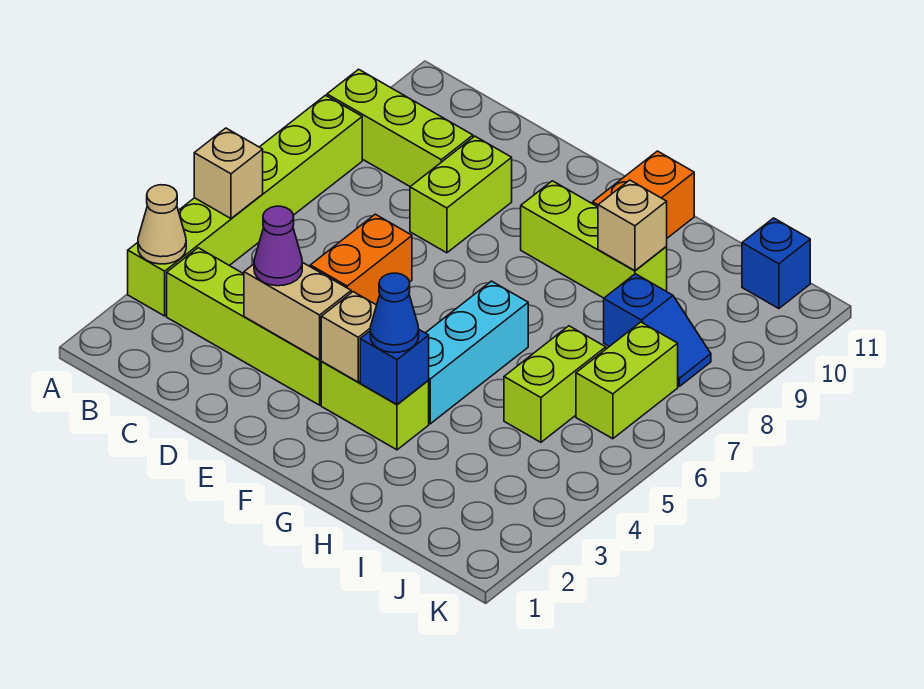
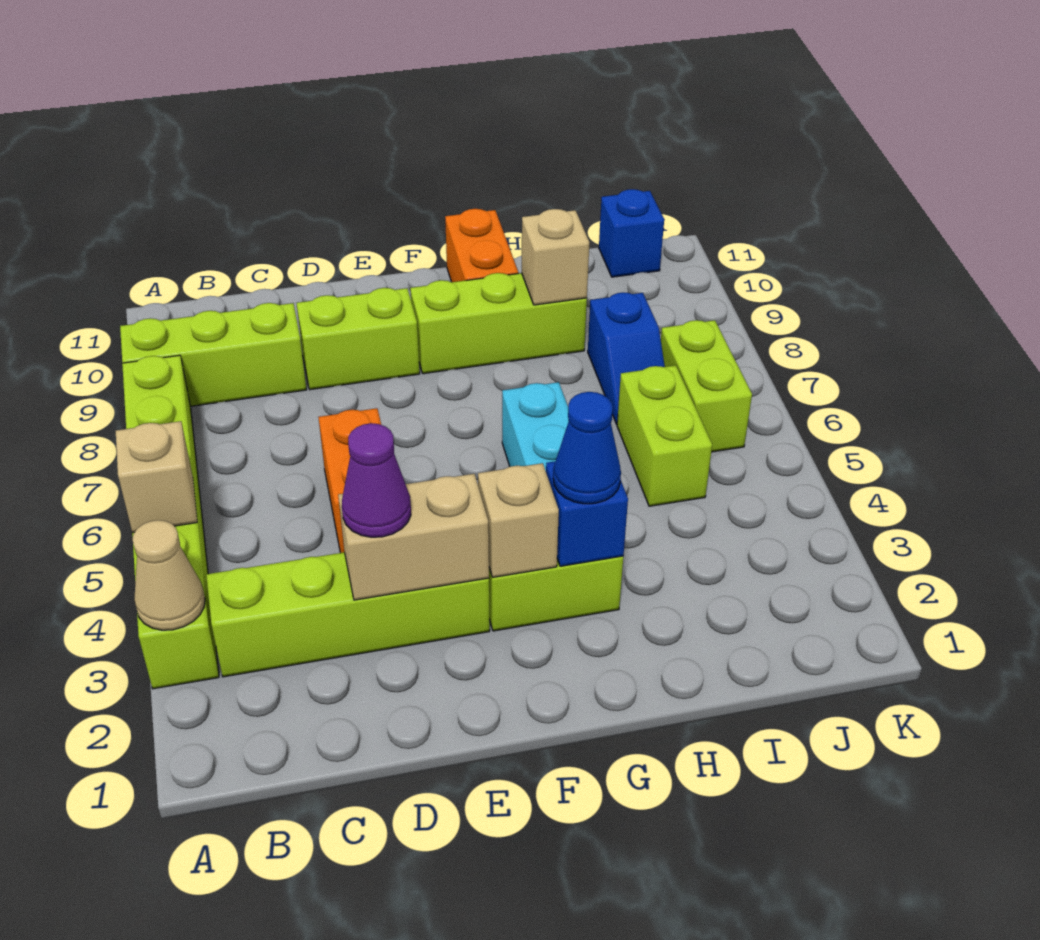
lime brick D8:D9 level 1 -> lime brick D9:E9 level 1
blue slope I8:J8 level 1 top I -> blue slope I7:I8 level 1 top 8

